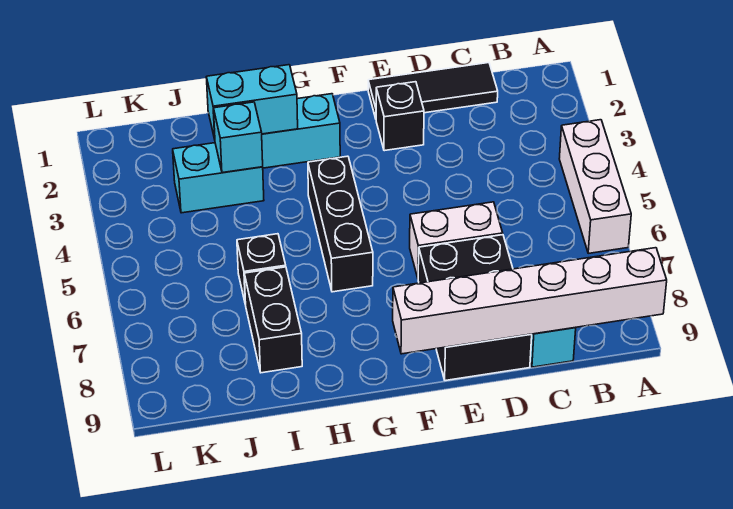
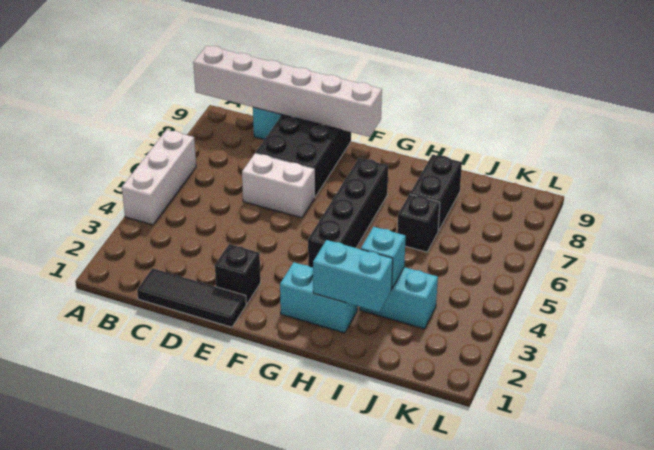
black brick G4:G6 level 1 -> black brick G4:G7 level 1

